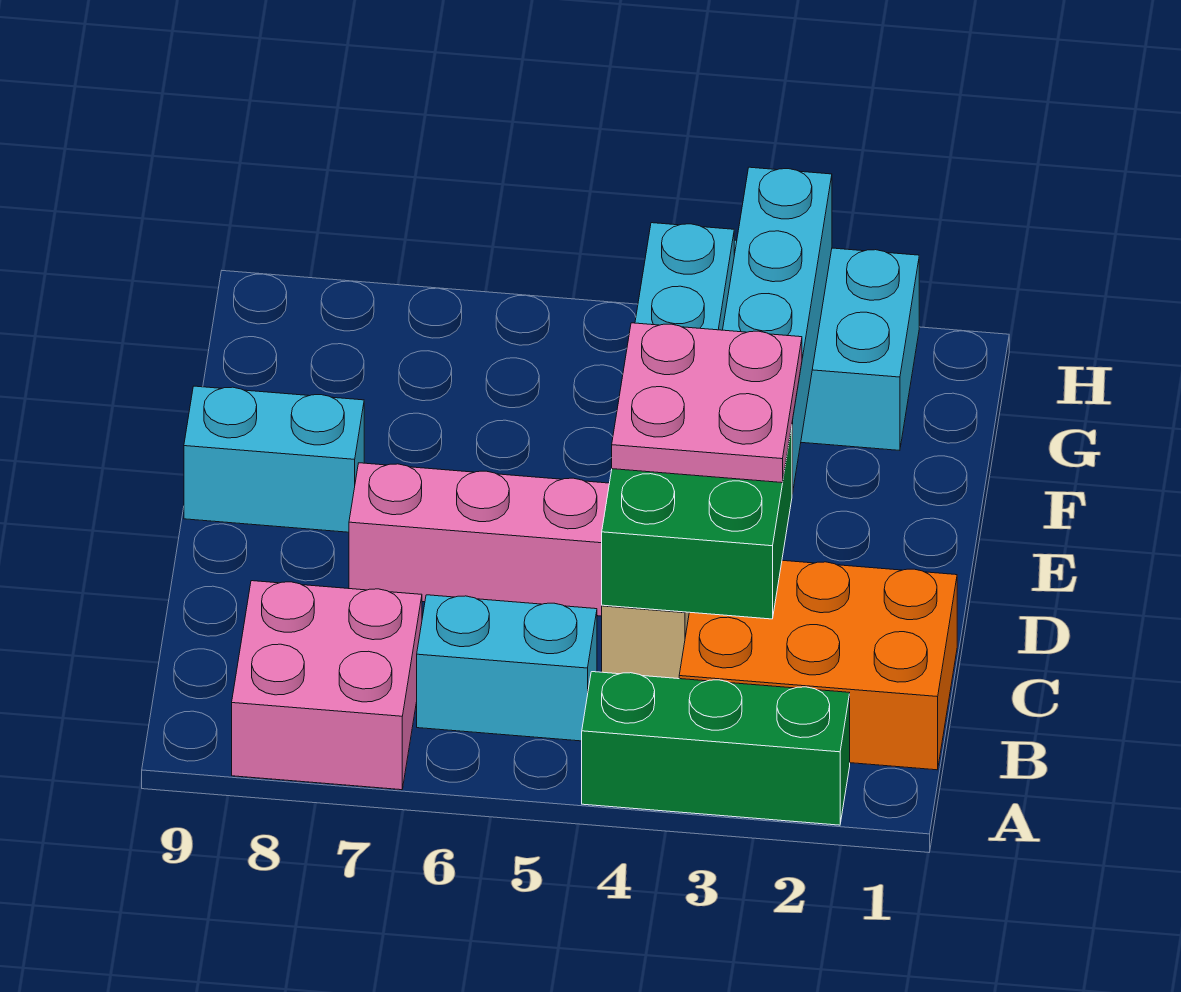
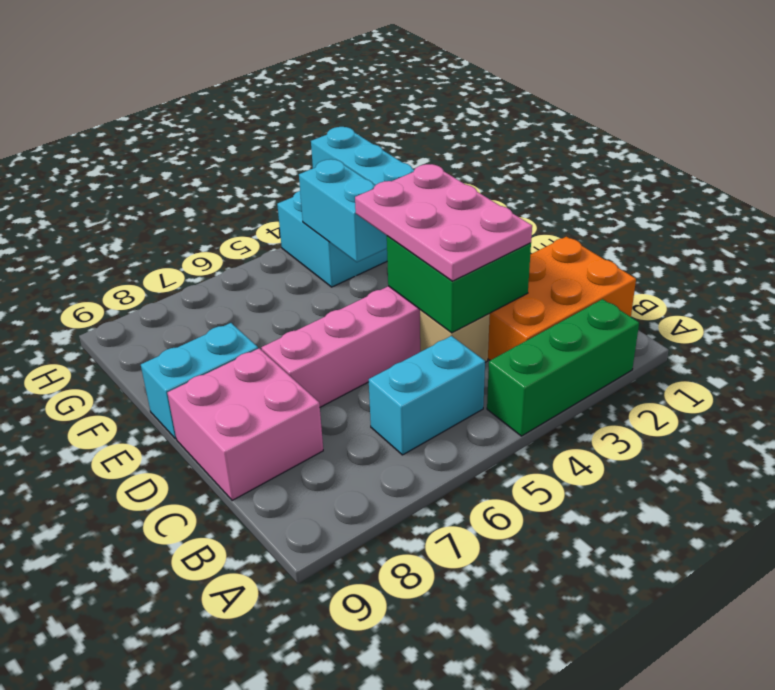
pink brick A7:B8 level 1 -> pink brick C8:D9 level 1
pink plate D3:E4 level 3 -> pink plate C3:E4 level 3

